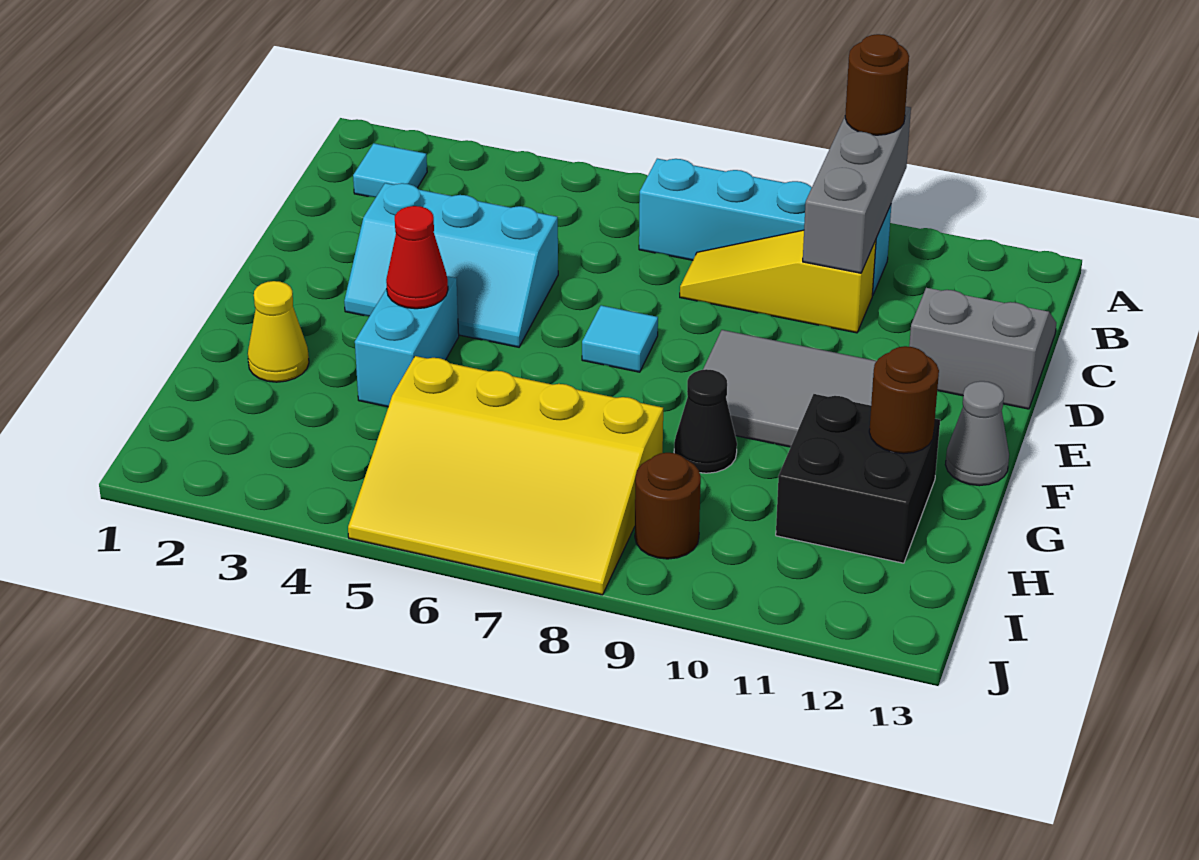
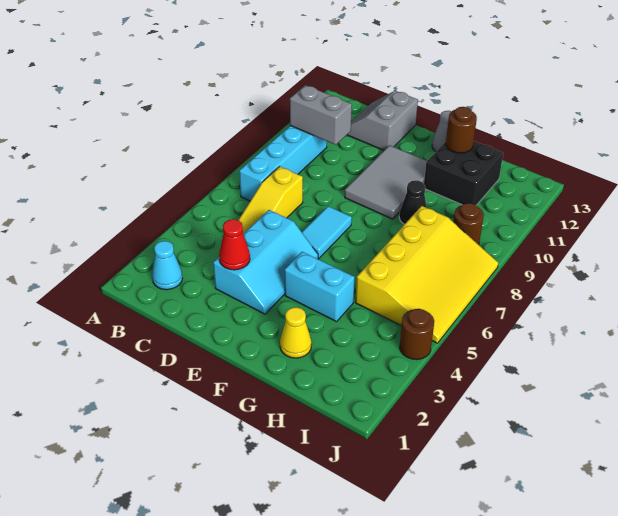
grey brick A10:C10 level 2 -> grey brick B10:C10 level 2
brown round brick A10 level 3 -> brown round brick J4 level 1
cyan tile B2 level 1 -> cyan cone B2 level 1
yellow slope C8:C10 level 1 top 10 -> yellow slope C5:C7 level 1 top 7
cyan tile E7 level 1 -> cyan tile E6:E7 level 1
red cone F4 level 2 -> red cone D3 level 2

